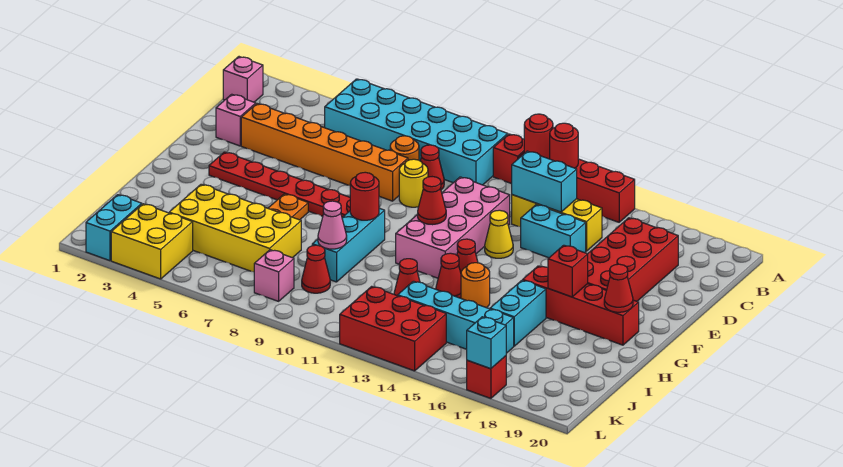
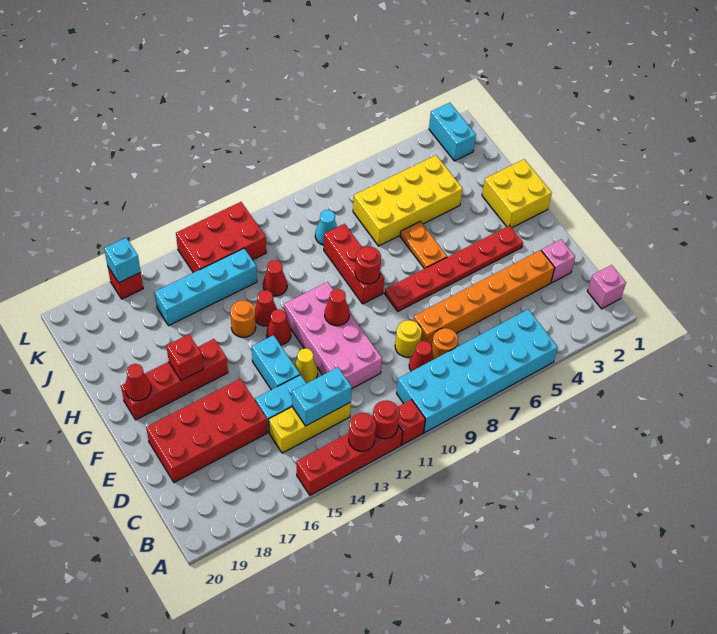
red brick C17:F18 level 1 -> red brick D16:E19 level 1
cyan brick G9:I9 level 1 -> red brick G9:I9 level 1
cyan brick H16:I16 level 1 -> cyan brick E14:F14 level 1
pink cone I9 level 2 -> none
red cone J9 level 1 -> cyan cone J9 level 1
yellow brick K3:L4 level 1 -> yellow brick G1:H2 level 1
pink brick K8 level 1 -> none

